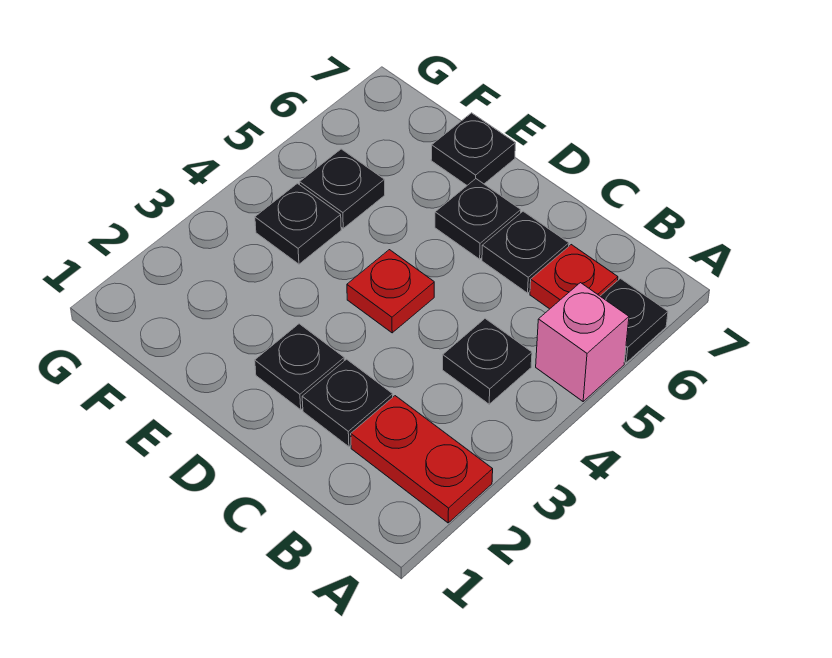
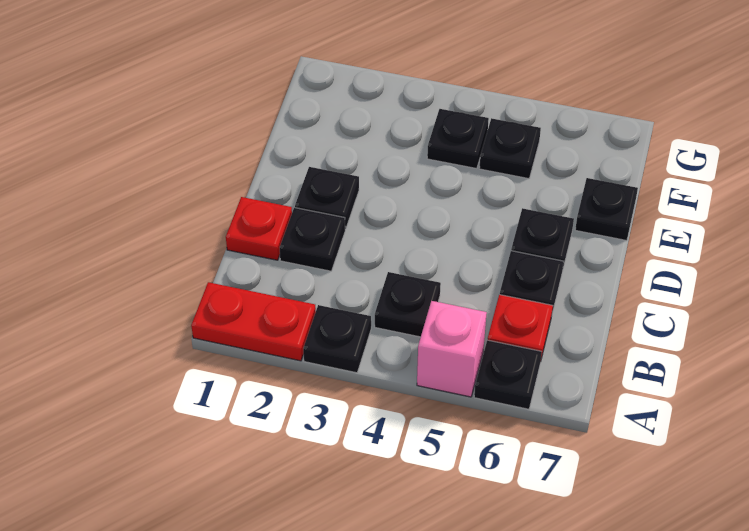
red plate A2:B2 level 1 -> red plate A1:A2 level 1
none -> black plate A3 level 1
red plate D4 level 1 -> red plate C1 level 1

